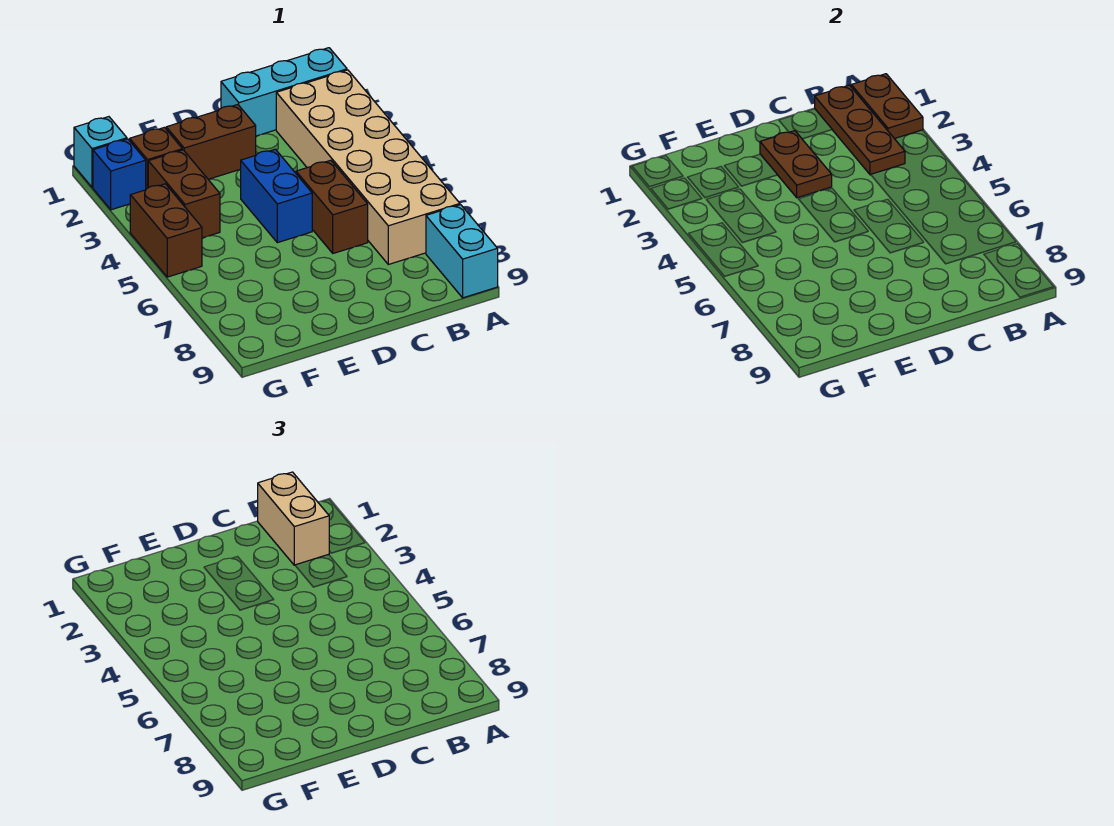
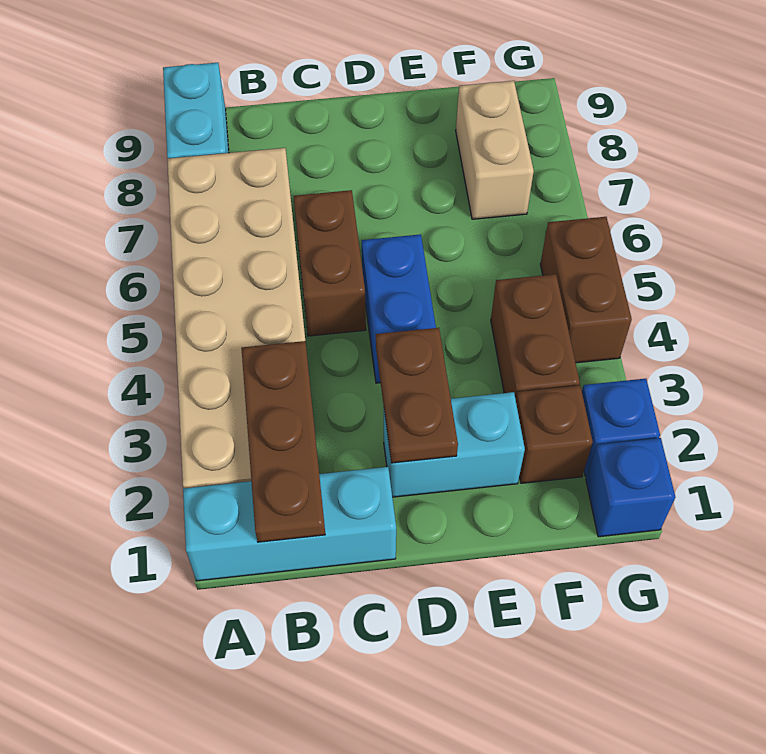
brown plate A1:A2 level 2 -> none
tan brick B1:B2 level 3 -> tan brick F7:F8 level 1
brown brick D2:E2 level 1 -> cyan brick D2:E2 level 1
cyan brick G1 level 1 -> blue brick G1 level 1

